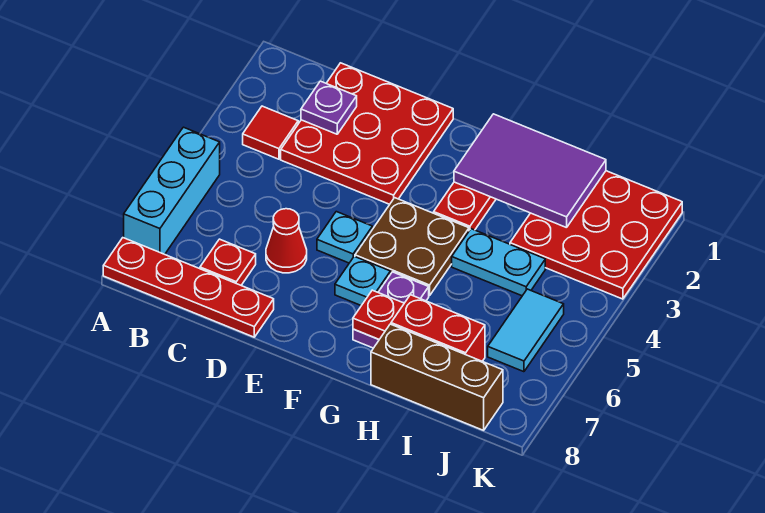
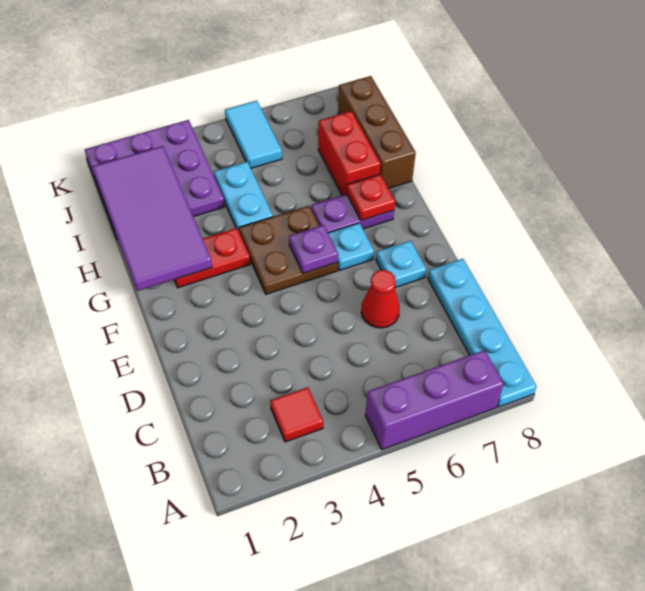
cyan brick A5:A7 level 1 -> purple brick A5:A7 level 1
red plate A8:D8 level 1 -> cyan plate A8:D8 level 1
red plate C1:E3 level 1 -> none
purple plate C2 level 2 -> purple plate F5 level 2
red plate C7 level 1 -> none
cyan plate E5 level 1 -> cyan plate E7 level 1
purple tile G1:I2 level 2 -> purple tile G1:J2 level 2
red plate I1:K3 level 1 -> purple plate I1:K3 level 1
cyan tile J5:J6 level 1 -> cyan tile J5:K5 level 1

